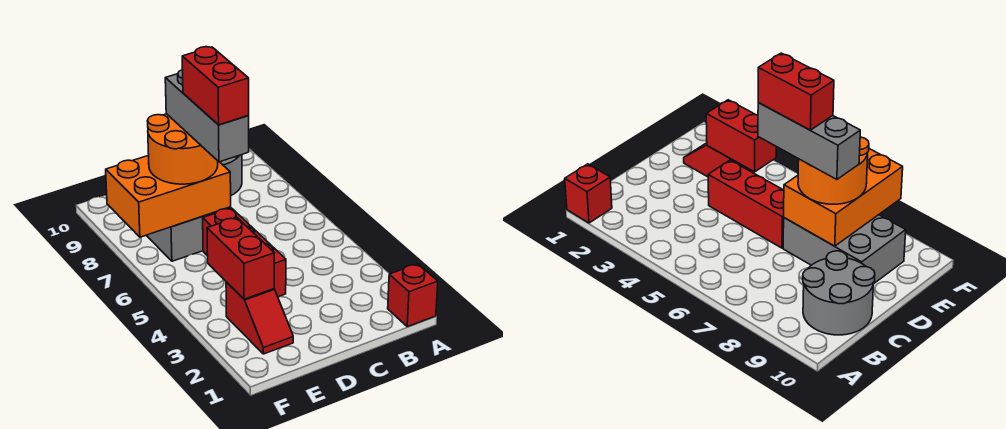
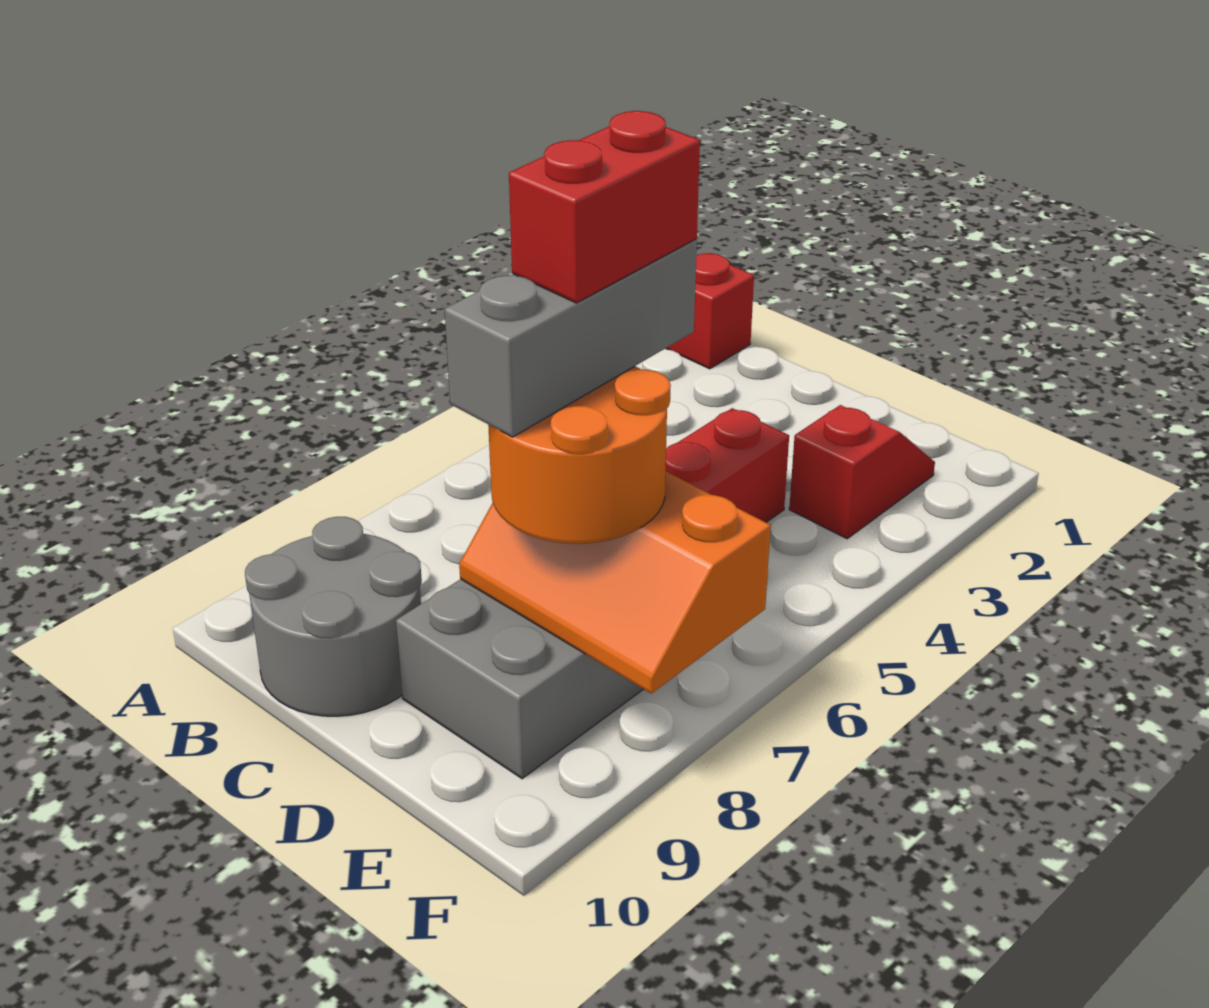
orange brick D7:F8 level 2 -> orange slope D7:F8 level 2 top 7
red brick E3:E4 level 2 -> none

